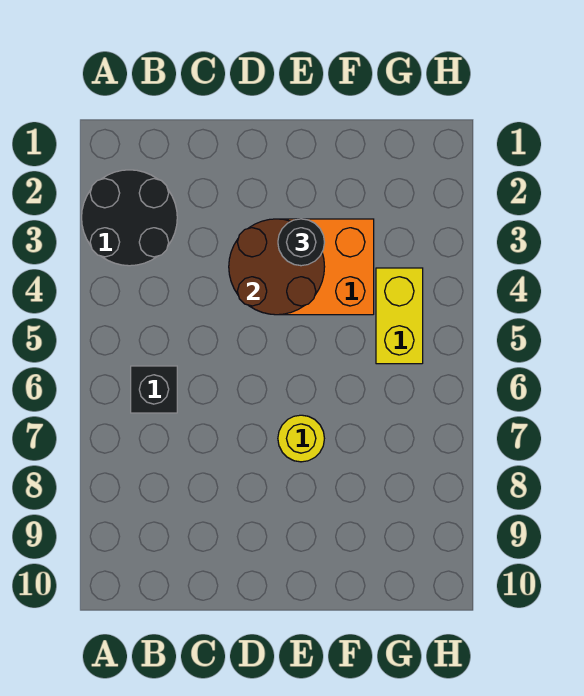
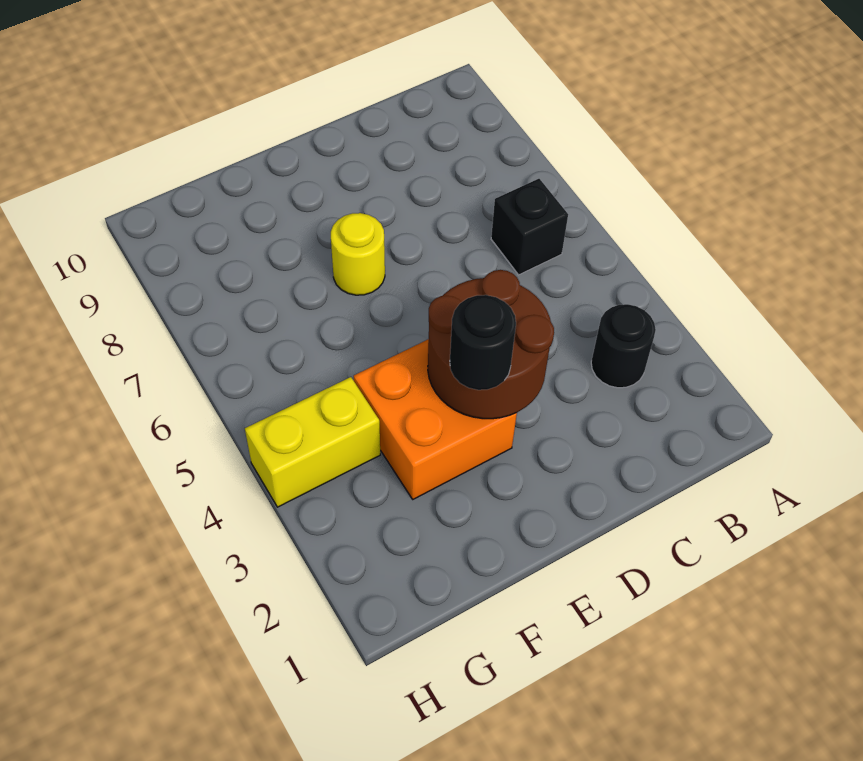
black round brick A2:B3 level 1 -> black round brick B3 level 1
yellow brick G4:G5 level 1 -> yellow brick G4:H4 level 1

